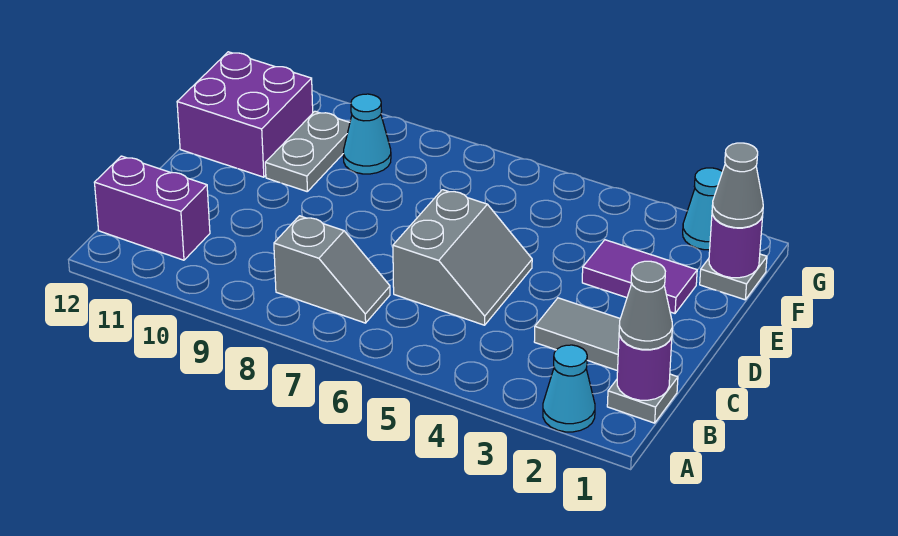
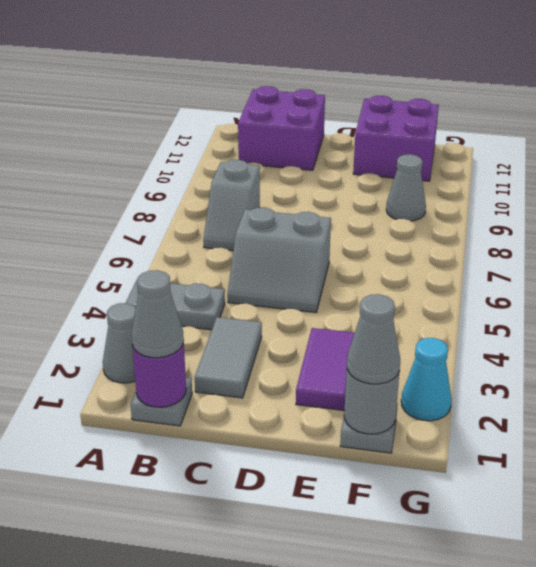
cyan cone A2 level 1 -> grey cone A2 level 1
purple brick B11:B12 level 1 -> purple brick B11:C12 level 1
grey plate E10:F10 level 1 -> grey plate A4:B4 level 1
purple round brick F1 level 2 -> grey round brick F1 level 2
cyan cone F9 level 1 -> grey cone F9 level 1

